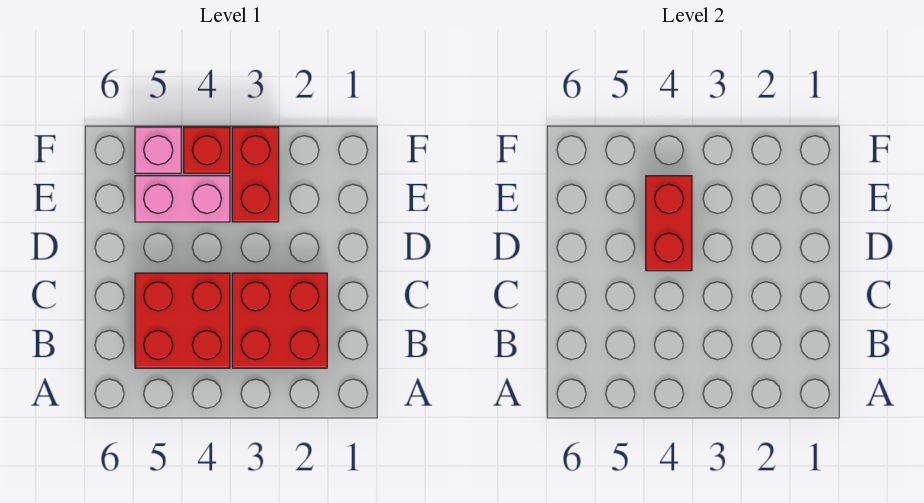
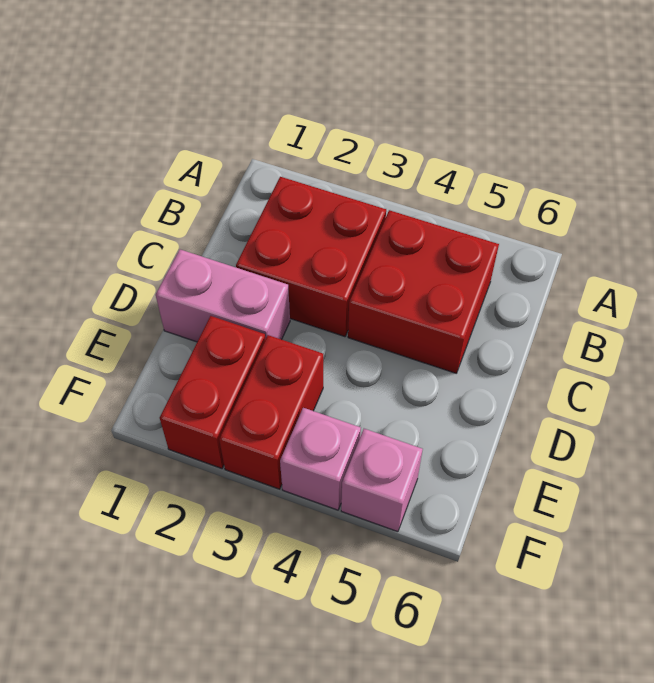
red brick D4:E4 level 2 -> red brick E2:F2 level 1
pink brick E4:E5 level 1 -> pink brick D1:D2 level 1
red brick F4 level 1 -> pink brick F4 level 1

